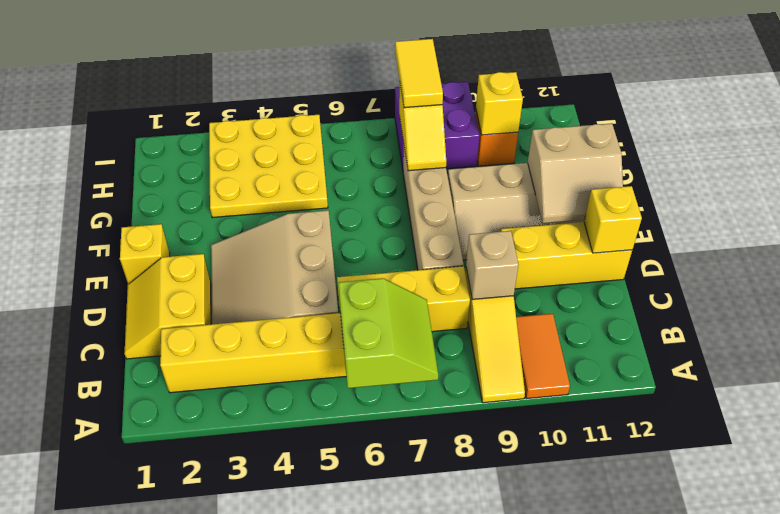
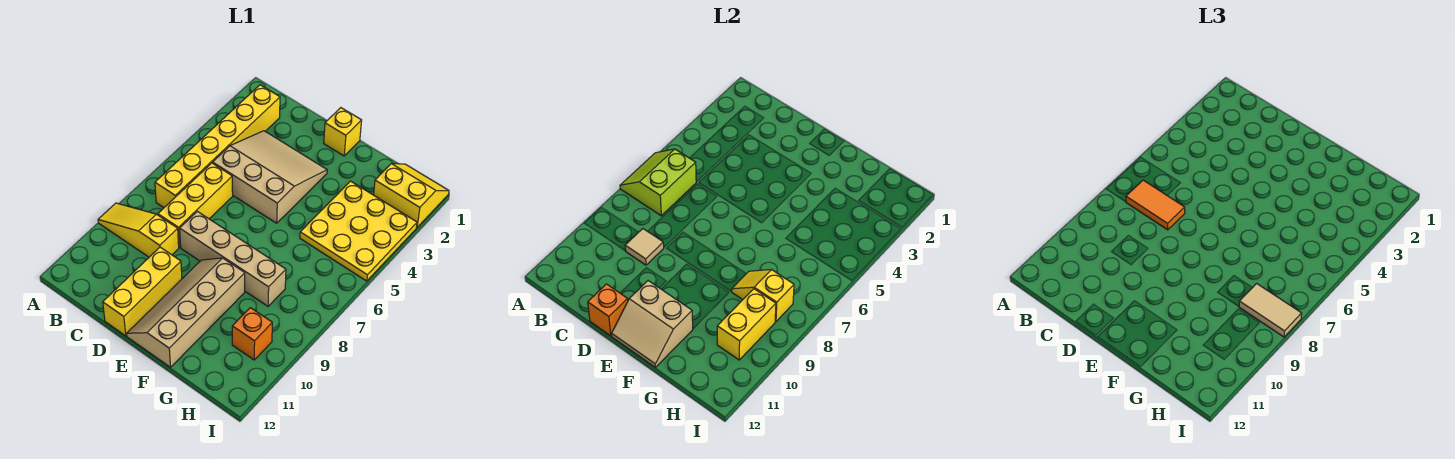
lime slope A6:B7 level 2 top 6 -> lime slope A6:B7 level 2 top B
orange tile A10:B10 level 1 -> orange tile B7:C7 level 3
yellow slope C1:D2 level 1 top 2 -> yellow slope H1:I2 level 1 top 2
tan brick C9 level 2 -> tan tile C9 level 2
yellow brick D12 level 2 -> orange brick D12 level 2
tan slope E11:F12 level 2 top F -> tan slope E11:F12 level 2 top 11
purple brick H8:I9 level 1 -> none
yellow tile H8:I8 level 3 -> tan tile H8:I8 level 3
yellow brick H10 level 2 -> yellow brick H9:H10 level 2

